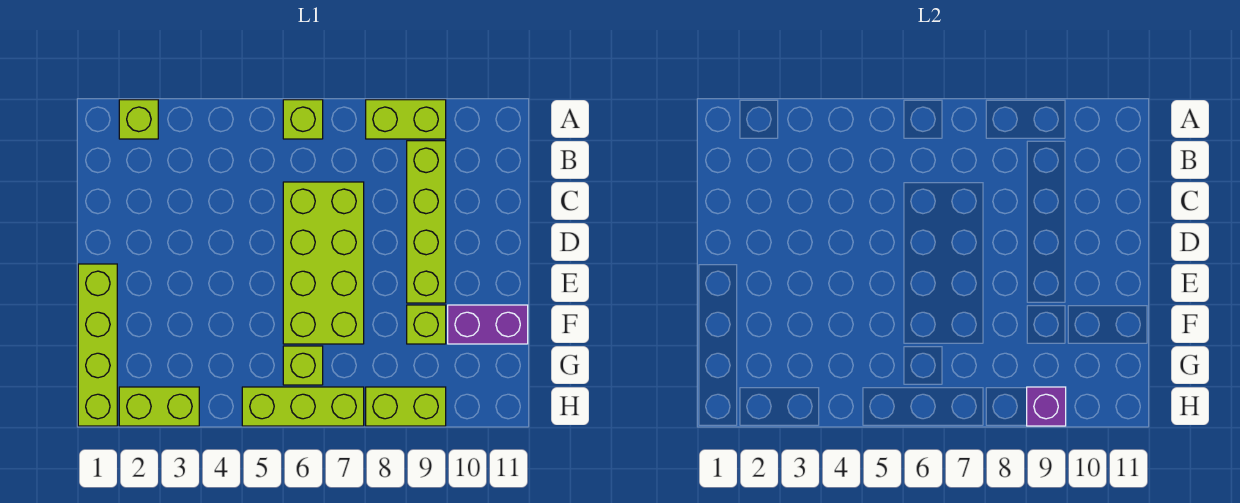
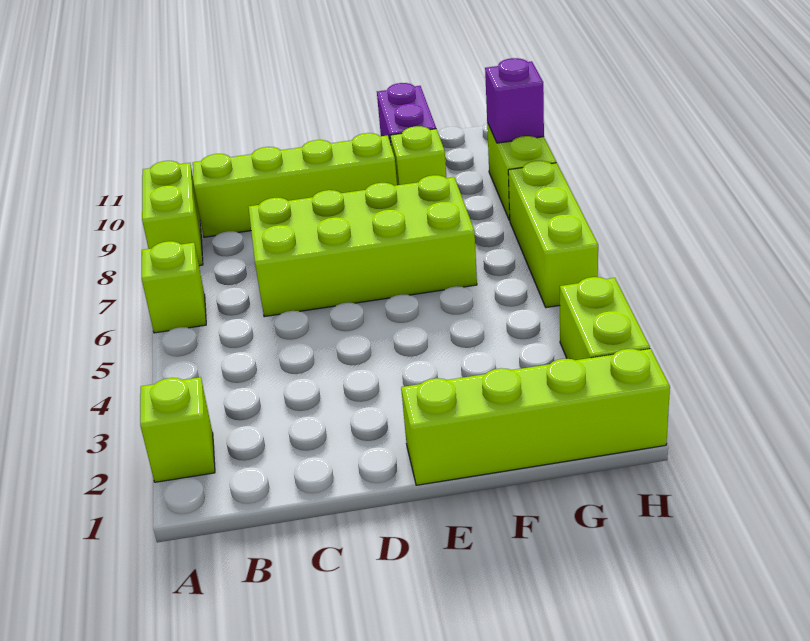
lime brick G6 level 1 -> none

